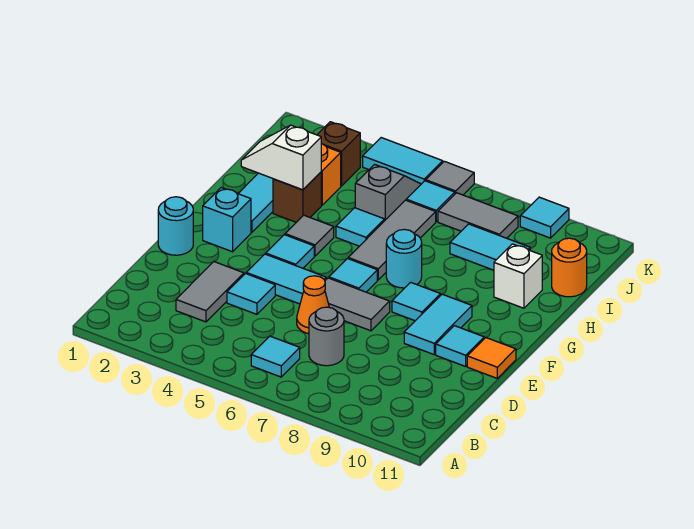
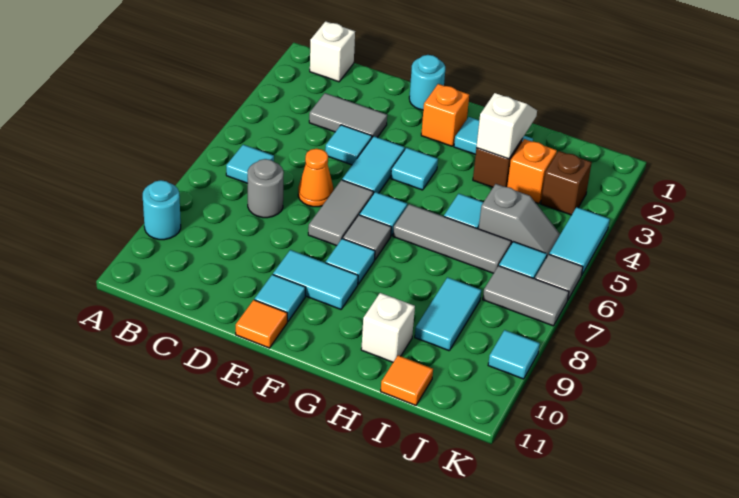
none -> white brick B1 level 1
cyan brick F2 level 1 -> orange brick F2 level 1
grey tile G4 level 1 -> grey tile F7 level 1
cyan round brick G7 level 1 -> cyan round brick A9 level 1
orange round brick I11 level 1 -> orange tile I11 level 1
grey tile J7:J8 level 1 -> grey tile J7:K7 level 1

